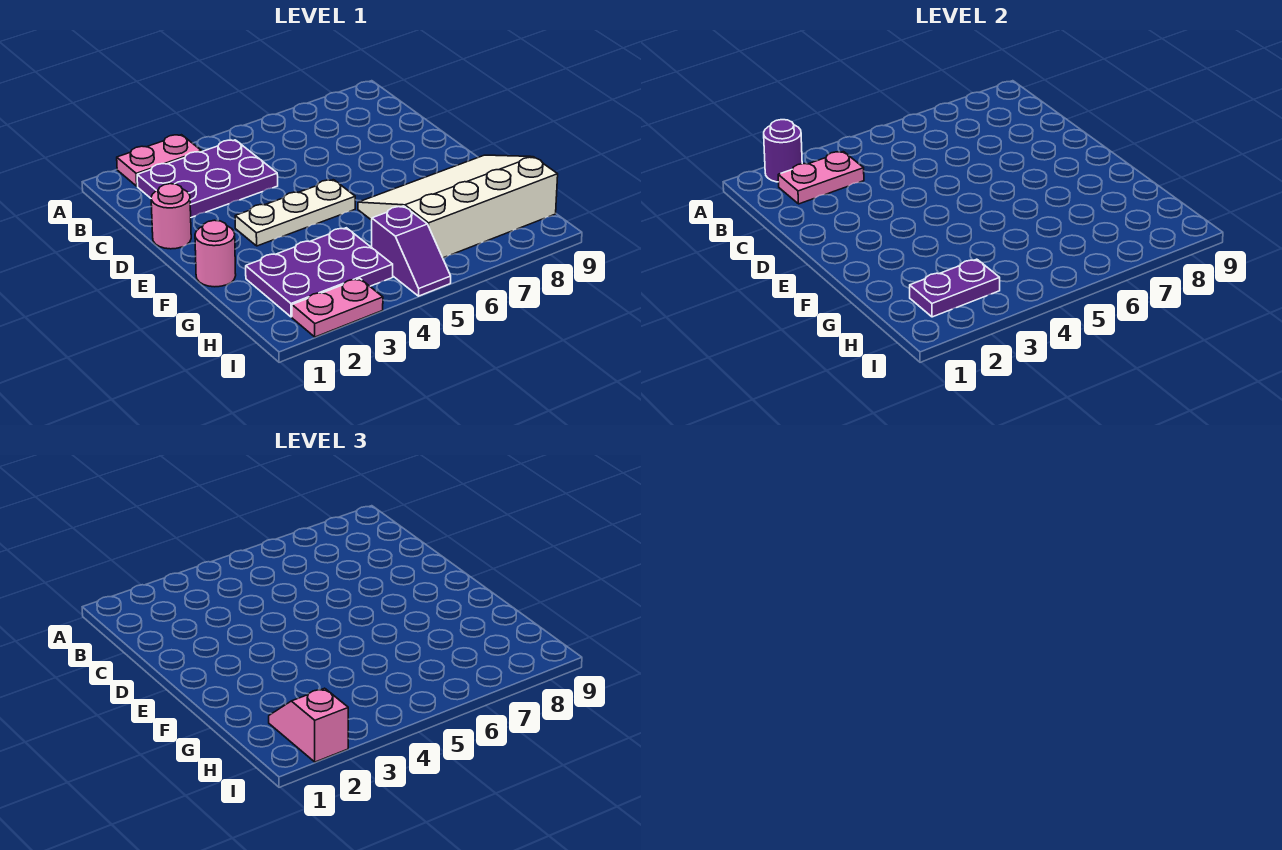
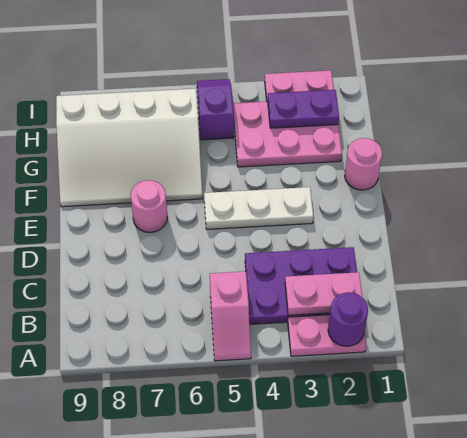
pink round brick D1 level 1 -> pink round brick E7 level 1
purple plate G2:H4 level 1 -> pink plate G2:H4 level 1
pink slope H2:I2 level 3 top I -> pink slope A5:B5 level 1 top B

